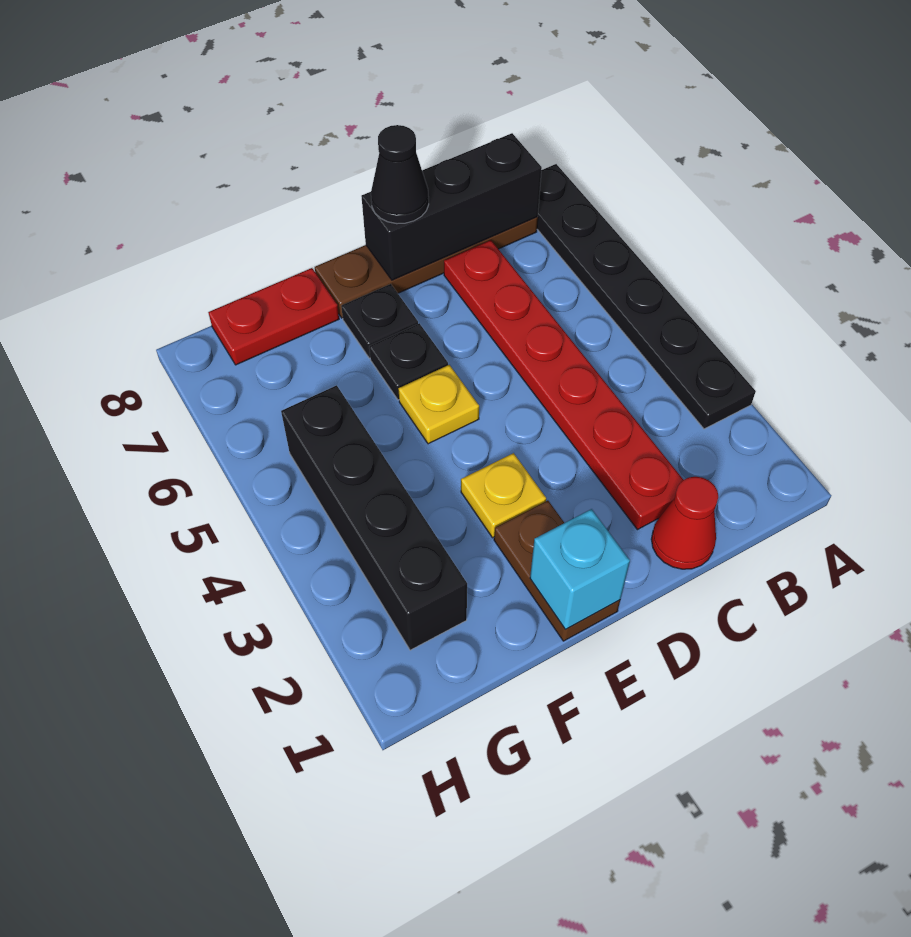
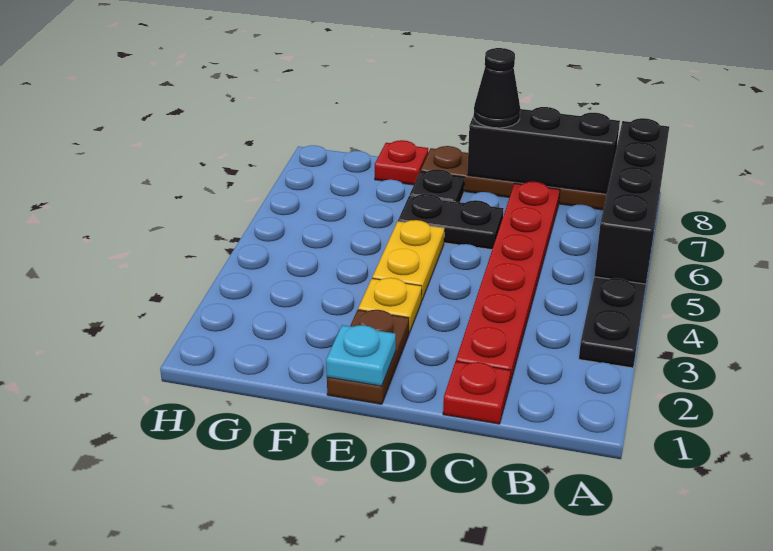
red cone C1 level 1 -> red plate C1 level 1
cyan brick E1 level 2 -> cyan plate E1 level 2
yellow plate E5 level 1 -> yellow plate E4:E5 level 1
black plate E6 level 1 -> black plate D6:E6 level 1
red plate F8:G8 level 1 -> red plate F8 level 1
black brick G2:G5 level 1 -> black brick A5:A8 level 2

